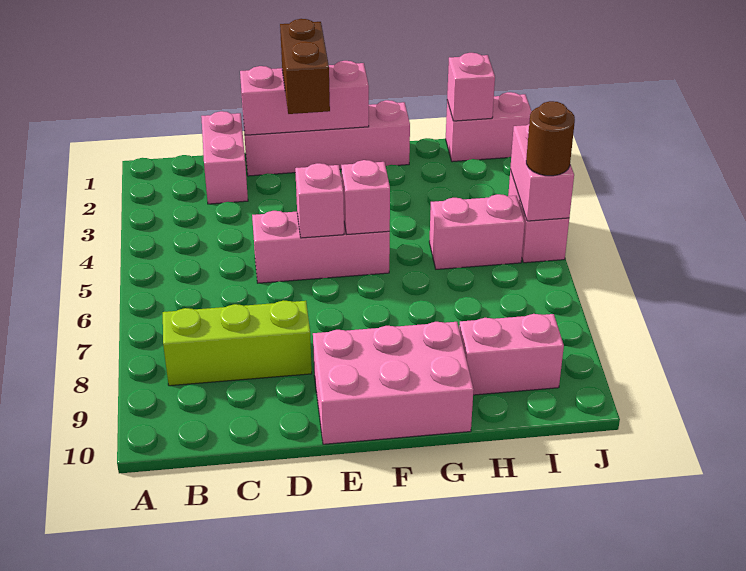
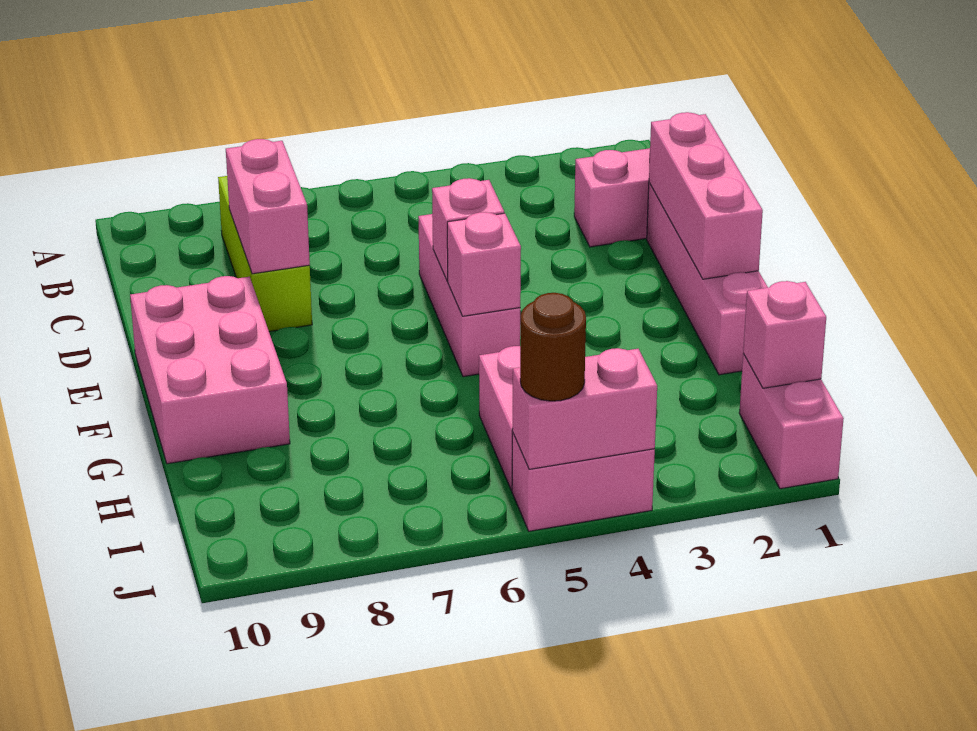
brown brick E1:E2 level 3 -> none
pink brick H9:I9 level 1 -> pink brick C8:D8 level 2

